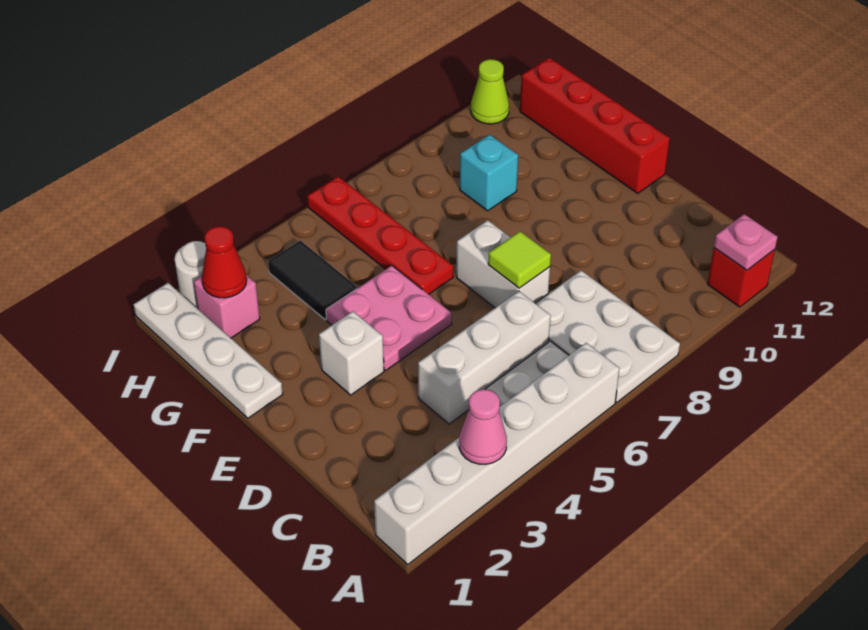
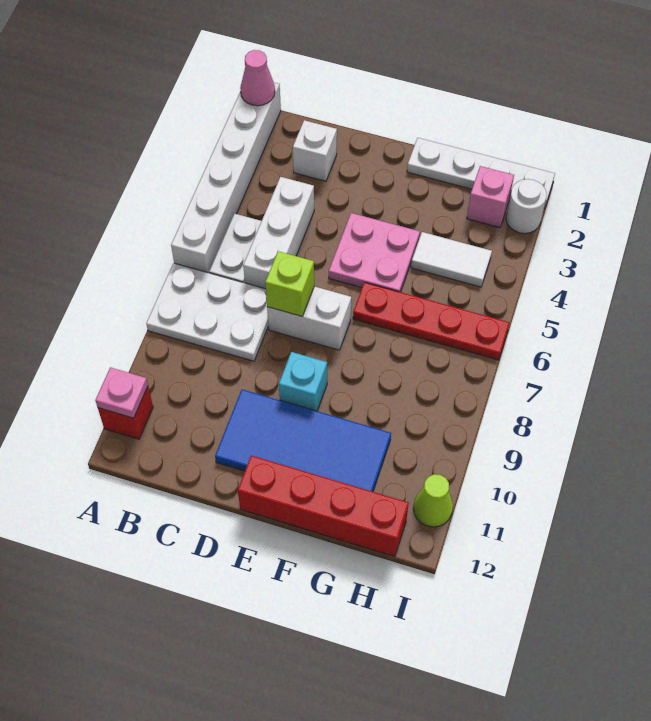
pink cone A3 level 2 -> pink cone A1 level 2
lime tile D7 level 2 -> lime brick D7 level 2
none -> blue tile D10:G11 level 1
white brick E3 level 1 -> white brick C2 level 1
black tile G4:H4 level 1 -> white tile G4:H4 level 1
cyan brick G9 level 1 -> cyan brick E9 level 1
red cone H2 level 2 -> none

